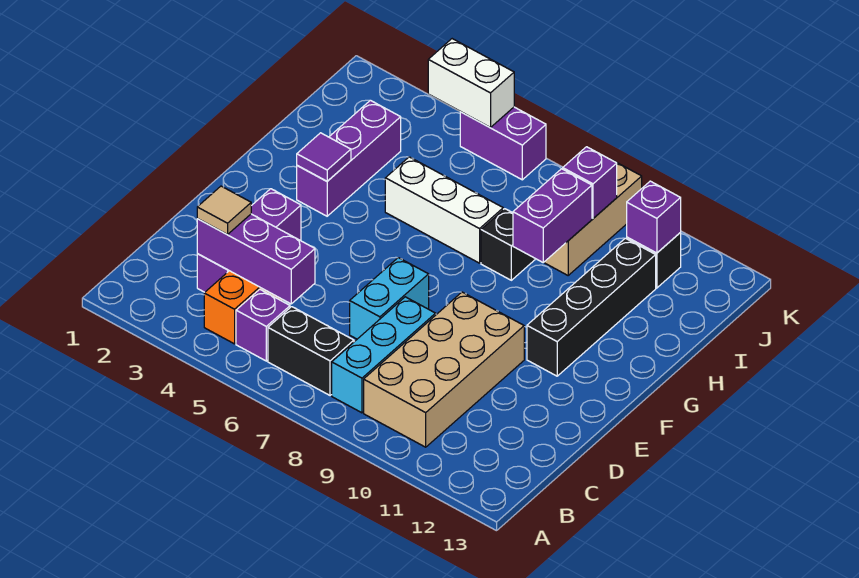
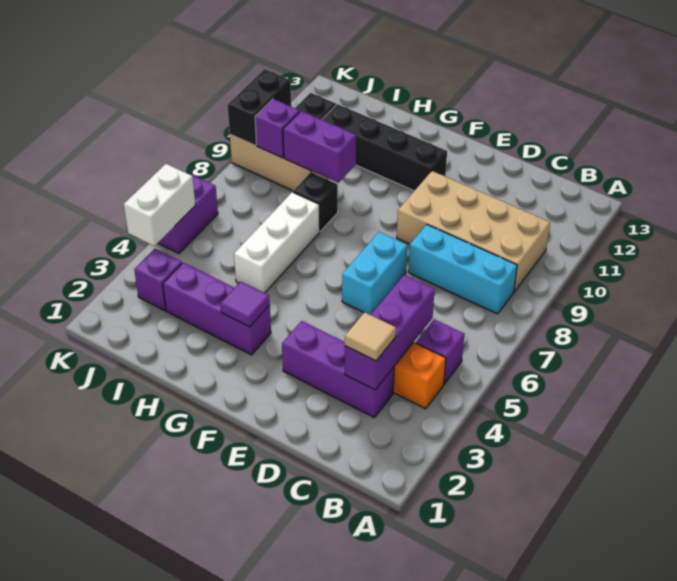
black brick B6:B7 level 1 -> black brick K9:K10 level 2
cyan brick D7:E7 level 1 -> cyan brick E6:E7 level 1
purple brick J11 level 2 -> purple brick J3 level 1

